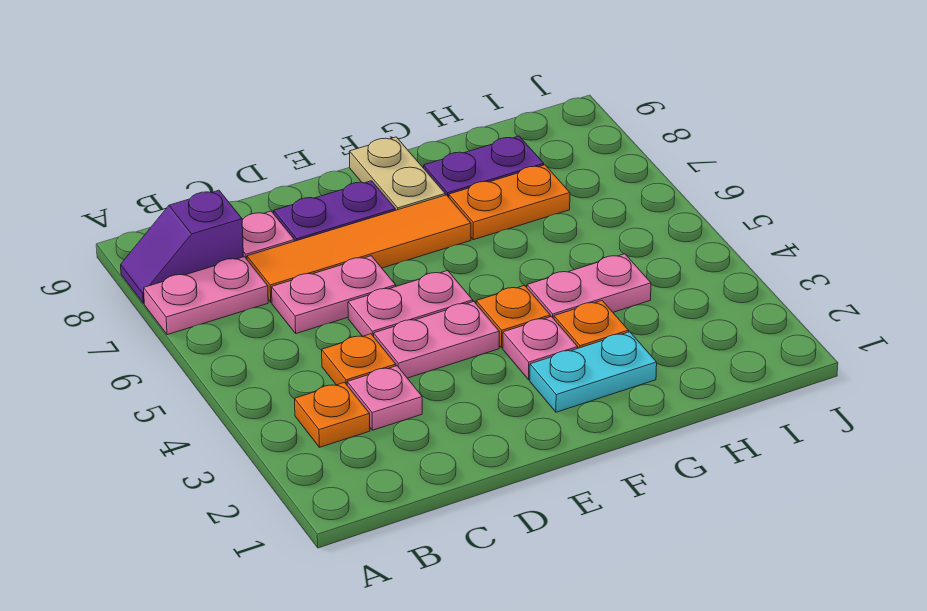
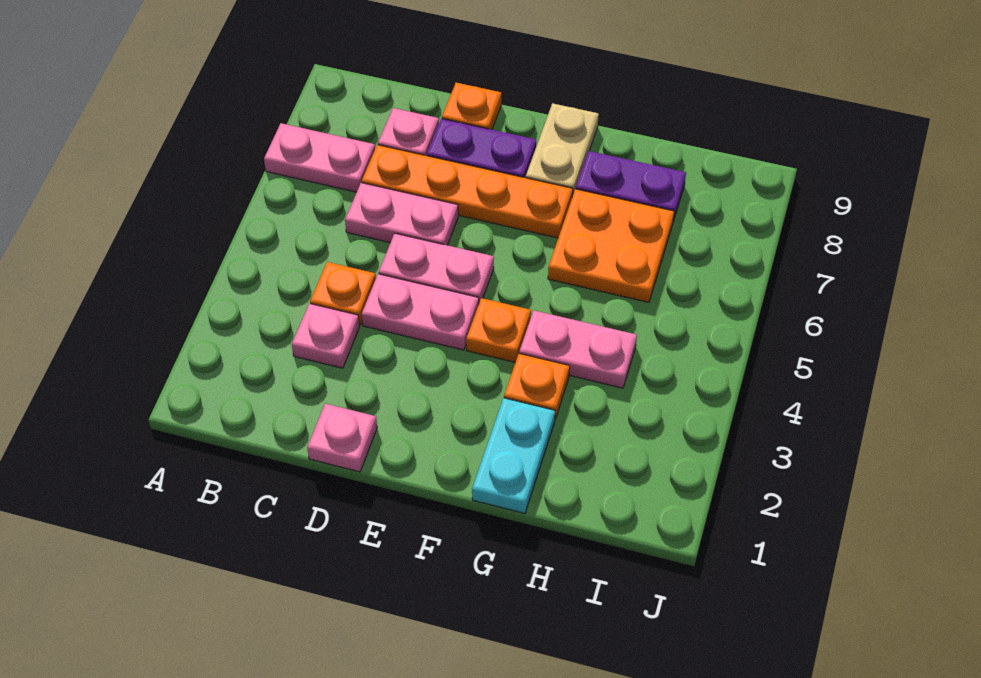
purple slope A8:B8 level 1 top B -> none
orange plate B3 level 1 -> orange plate D9 level 1
orange tile C7:F7 level 1 -> orange plate C7:F7 level 1
cyan plate F2:G2 level 1 -> cyan plate G1:G2 level 1
pink plate F3 level 1 -> pink plate D1 level 1
orange plate G7:H7 level 1 -> orange plate G6:H7 level 1

